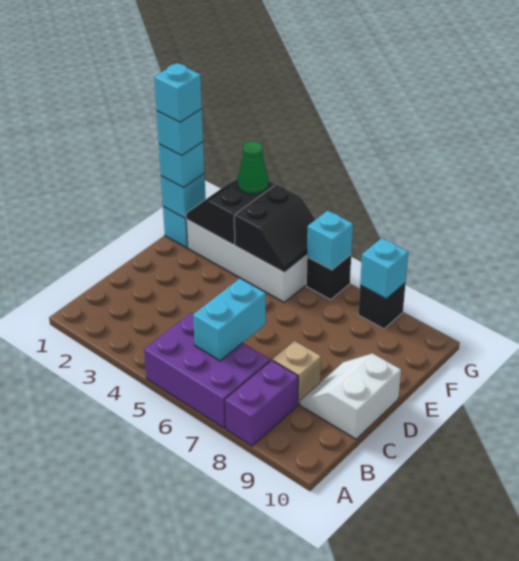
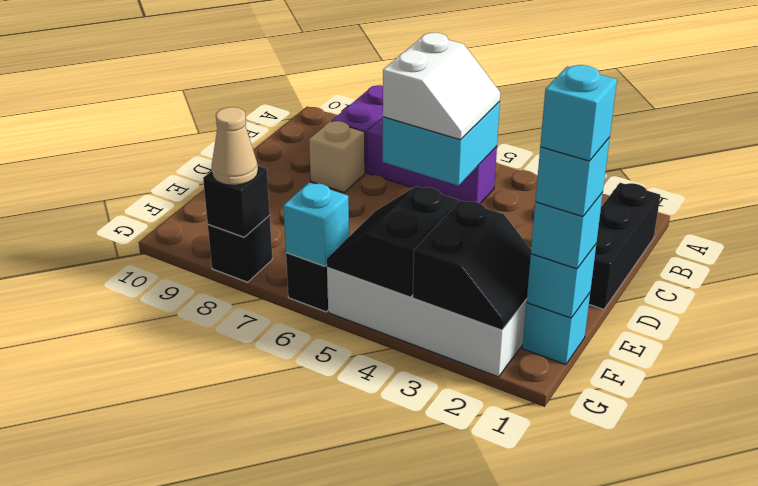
purple brick A5:B7 level 1 -> purple brick B5:B7 level 1
none -> black brick B1:D1 level 1
cyan brick B6:C6 level 2 -> cyan brick B5:C6 level 2
white slope C9:D10 level 1 top 10 -> white slope B5:C6 level 3 top 6
green cone G3 level 3 -> none
cyan brick G8 level 2 -> black brick G8 level 2
none -> tan cone G8 level 3

